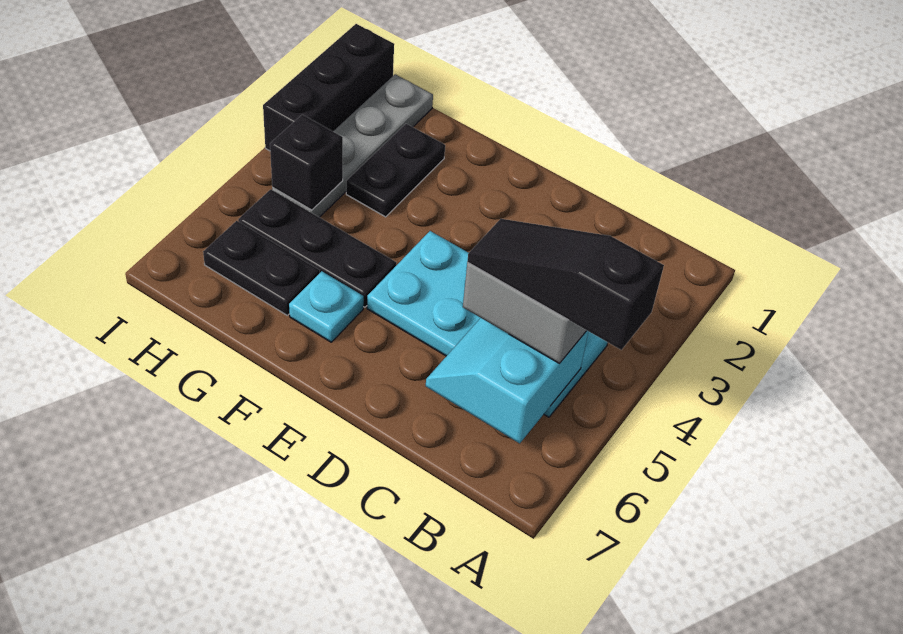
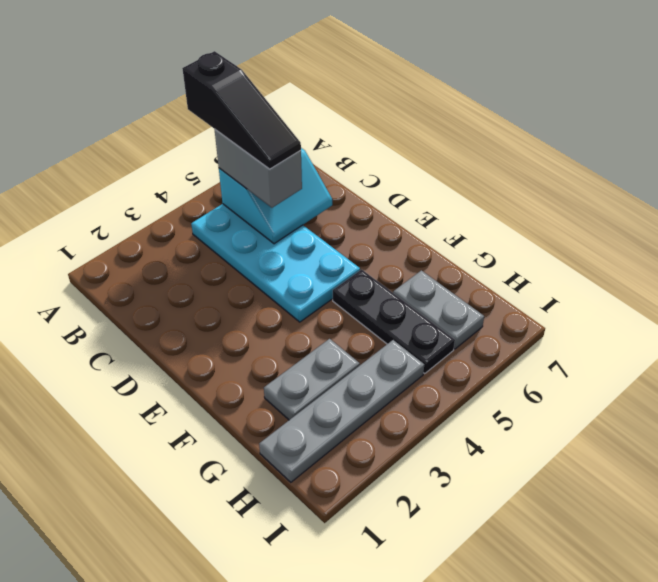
cyan plate F6 level 1 -> none
black plate G2:G3 level 1 -> grey plate G2:G3 level 1
black plate G6:H6 level 1 -> grey plate G6:H6 level 1
black brick H4 level 2 -> none
black brick I1:I3 level 1 -> none

